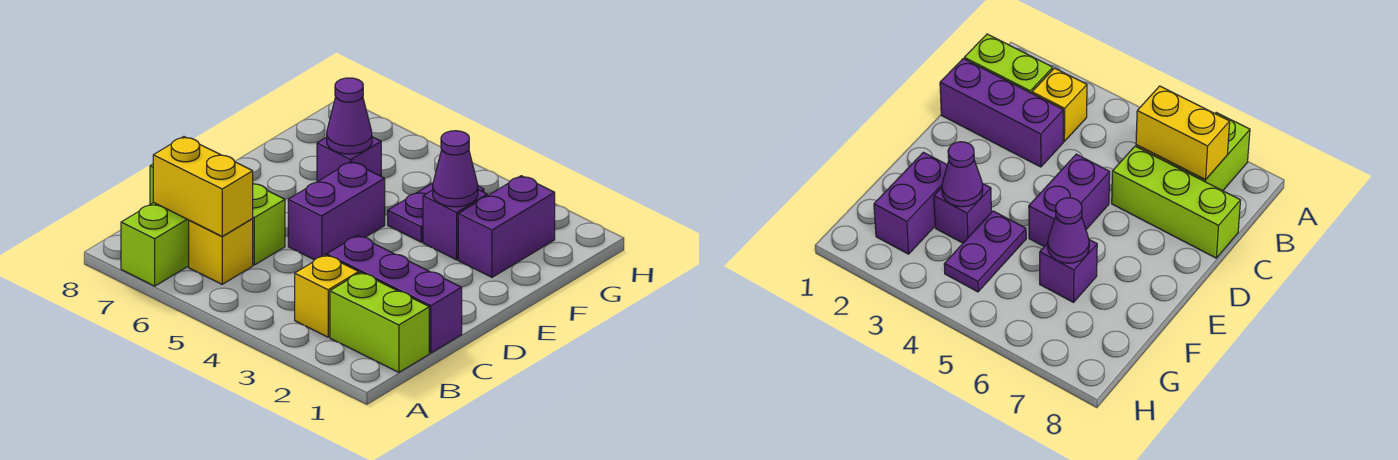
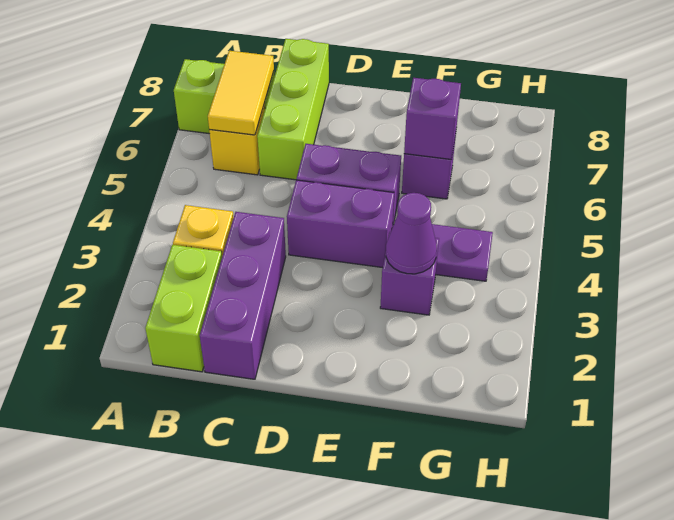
yellow brick B6:B7 level 2 -> yellow tile B6:B7 level 2
purple brick F2:G2 level 1 -> purple brick D4:E4 level 1
purple cone F6 level 2 -> purple brick F6 level 2

